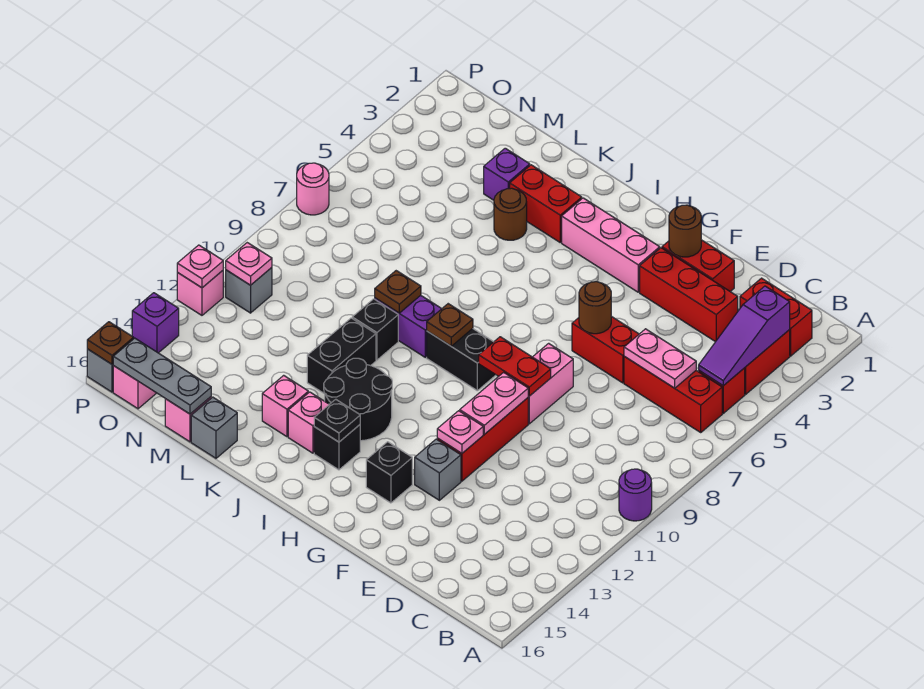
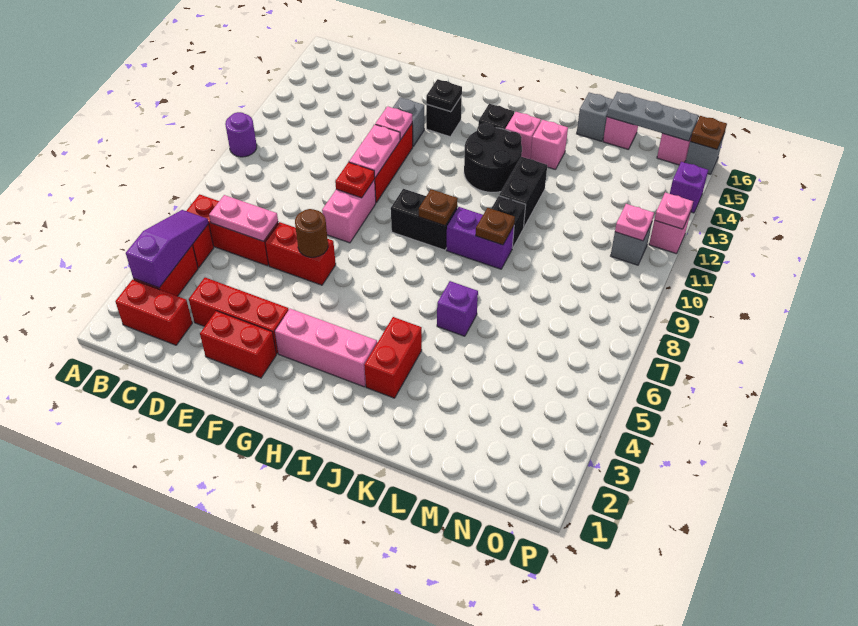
brown round brick F2 level 2 -> none
red plate F9:G9 level 2 -> red plate F9 level 2
black plate I14 level 2 -> black plate G14 level 2
red brick J3:K3 level 1 -> red brick J3:J4 level 1
brown round brick K4 level 1 -> none
purple brick L3 level 1 -> purple brick K6 level 1
pink round brick P7 level 1 -> none

